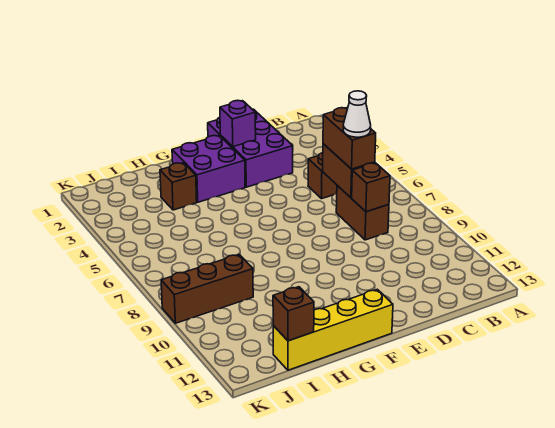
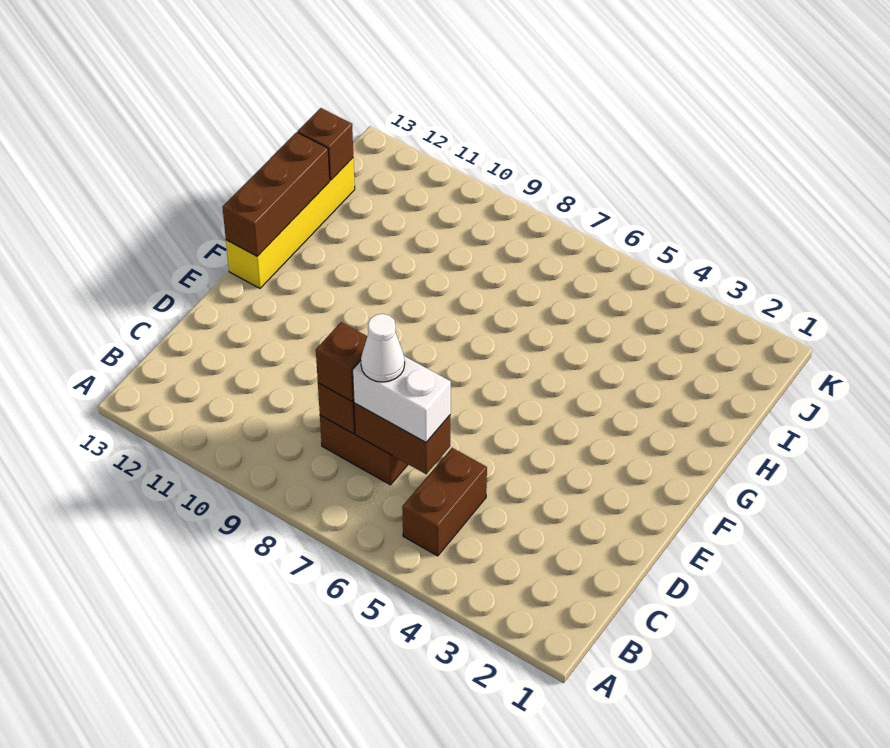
brown brick C6:C7 level 3 -> white brick C6:C7 level 3
purple brick D1:E3 level 1 -> none
purple brick E2 level 2 -> none
purple brick F2:G3 level 1 -> none
brown brick H3 level 1 -> brown brick C8 level 3
brown brick I9:K9 level 1 -> brown brick F13:H13 level 2

